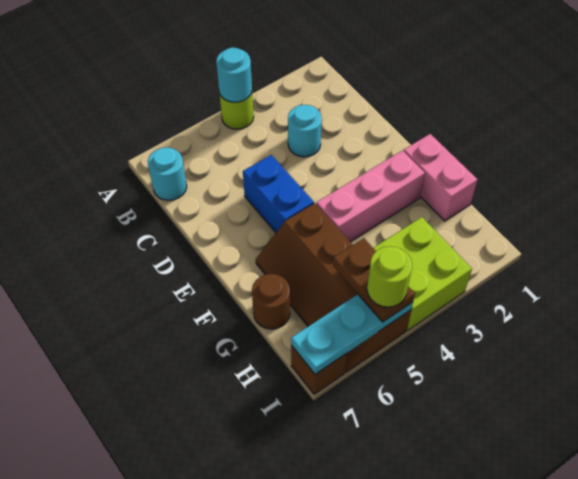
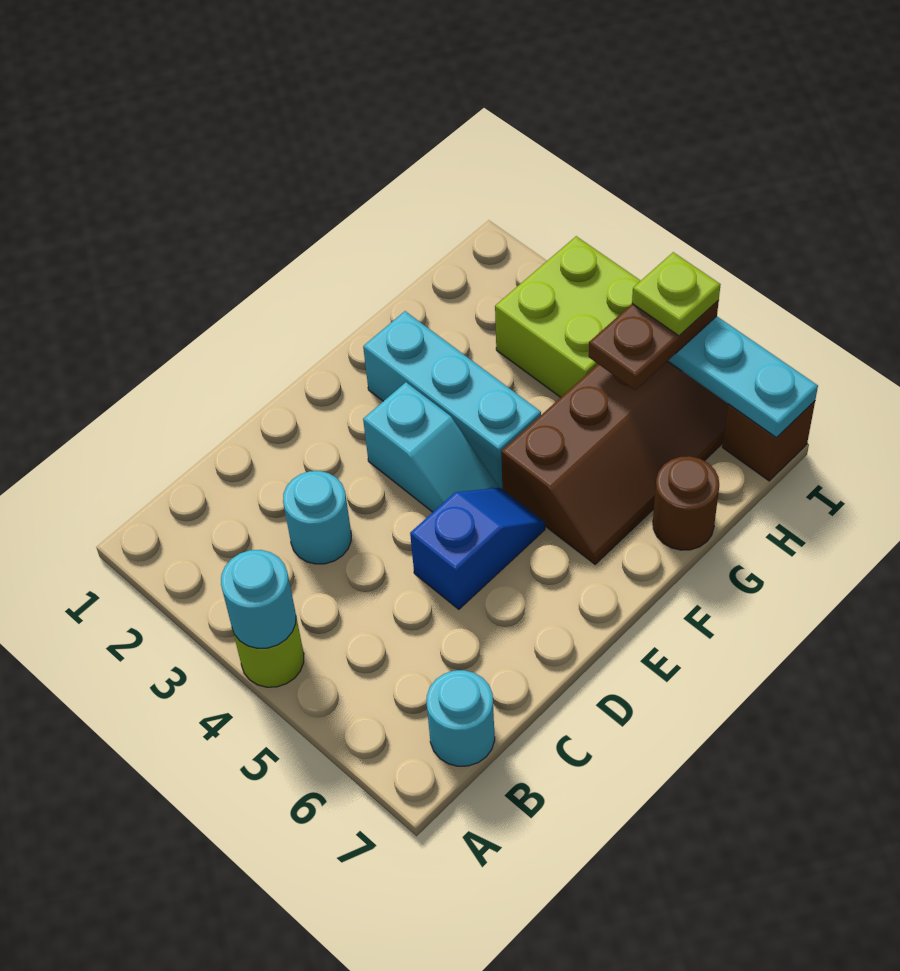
blue brick D5:E5 level 1 -> blue slope D5:E5 level 1 top D
none -> cyan slope E3:E4 level 1 top 3
pink brick F1:G1 level 1 -> none
pink brick F2:F4 level 1 -> cyan brick F2:F4 level 1
lime round brick I5 level 4 -> lime plate I5 level 4

